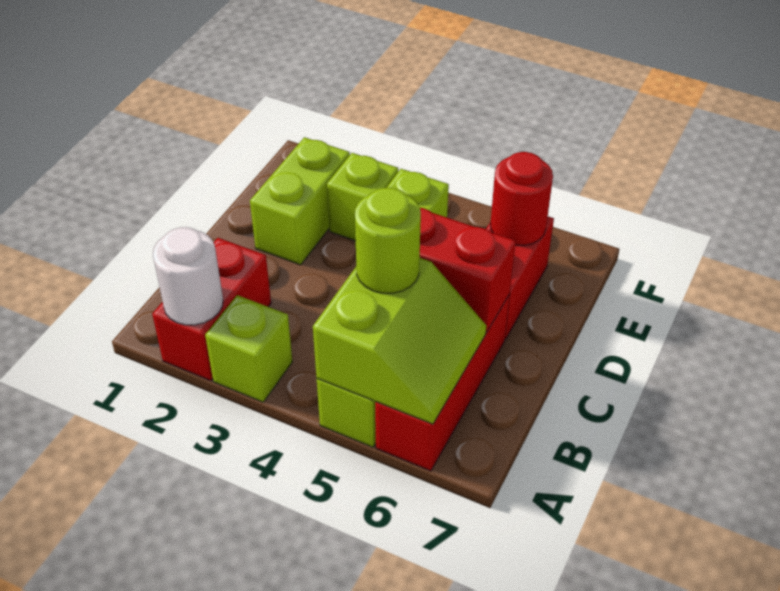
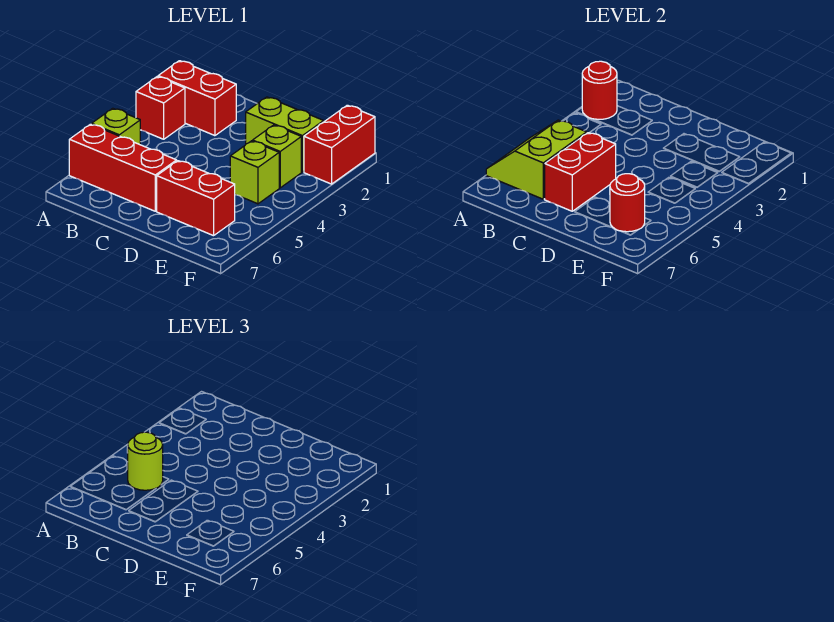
white round brick A2 level 2 -> red round brick A2 level 2
lime brick A3 level 1 -> red brick A3 level 1
lime slope A5:B6 level 2 top 5 -> lime slope A5:B6 level 2 top B
none -> red brick F1:F2 level 1

